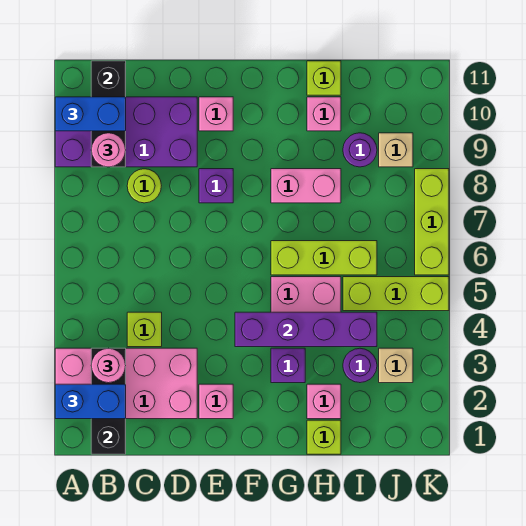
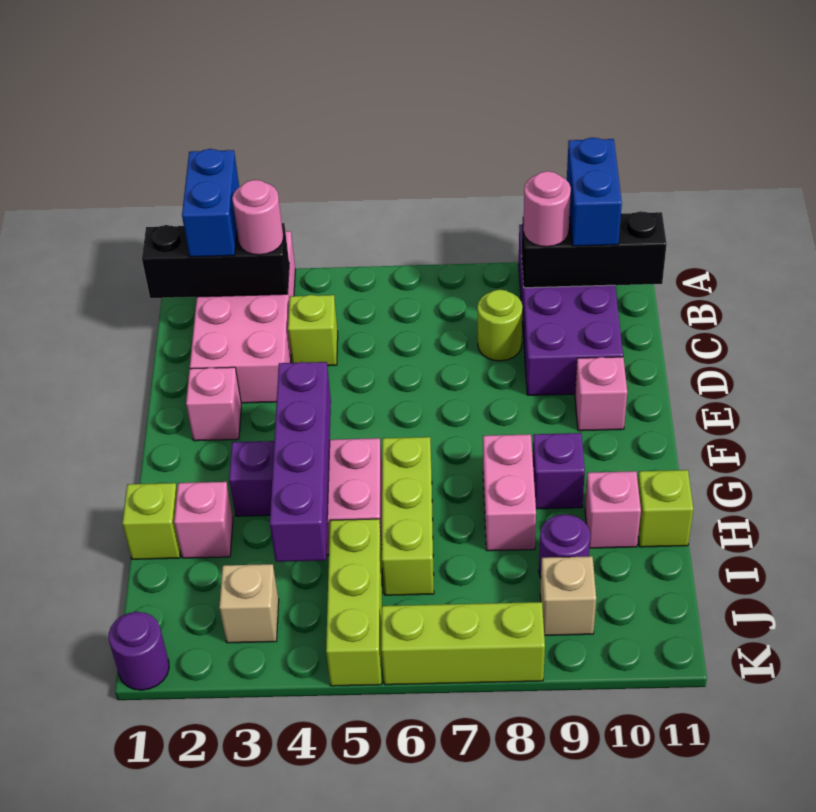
purple brick E8 level 1 -> purple brick G9 level 1
purple round brick I3 level 1 -> purple round brick K1 level 1

